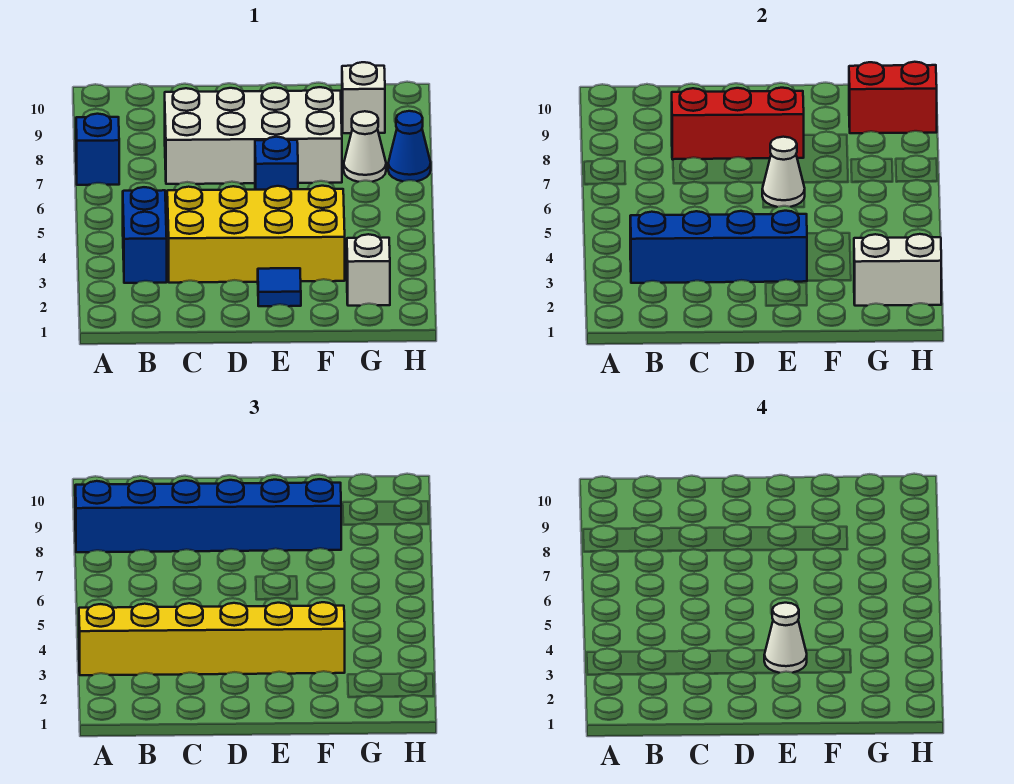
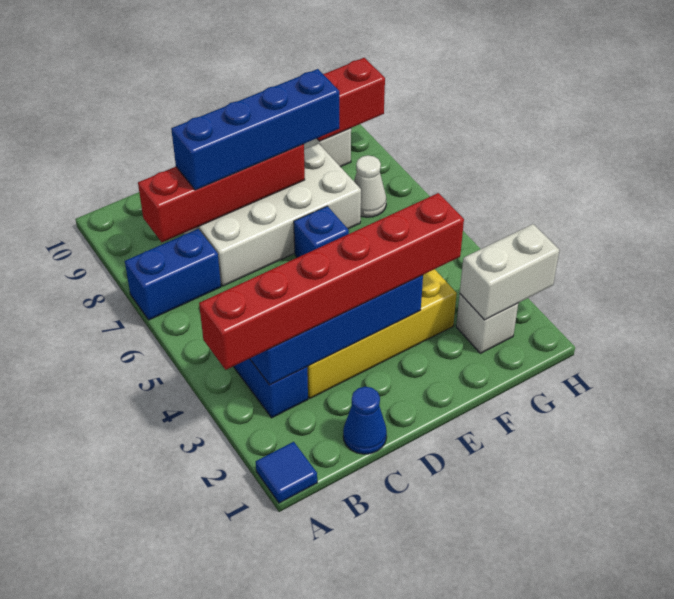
yellow brick A3:F3 level 3 -> red brick A3:F3 level 3
blue brick A7 level 1 -> blue brick A7:B7 level 1
blue brick A8:F8 level 3 -> blue brick C8:F8 level 3
red brick C8:E8 level 2 -> red brick B8:E8 level 2
blue tile E2 level 1 -> blue tile A1 level 1
white cone E3 level 4 -> none
white cone E6 level 2 -> none
blue cone H7 level 1 -> blue cone C1 level 1

